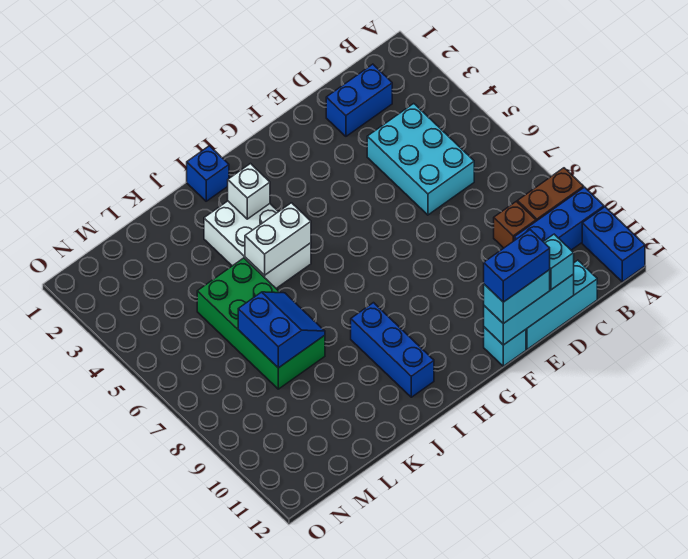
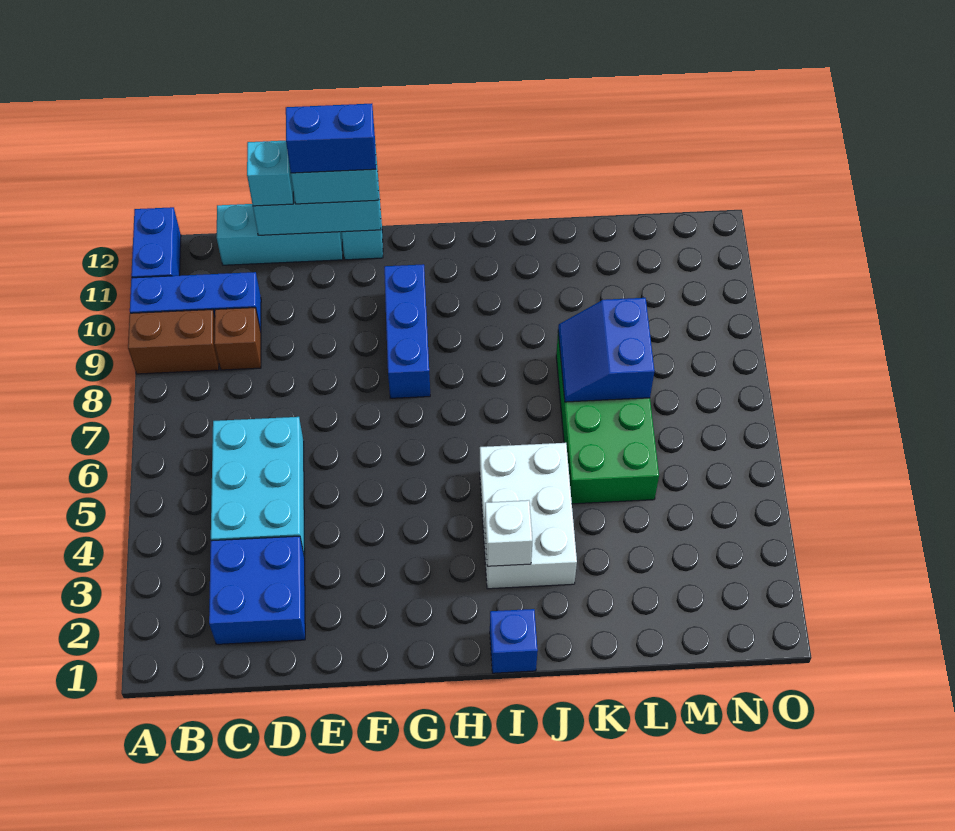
blue brick C2:D2 level 1 -> blue brick C2:D3 level 1
white brick I5:J5 level 2 -> none
blue brick I9:I11 level 1 -> blue brick G8:G10 level 1

